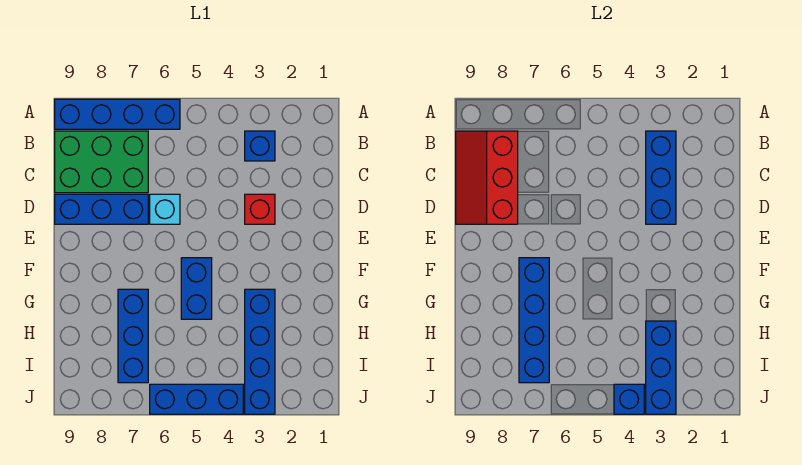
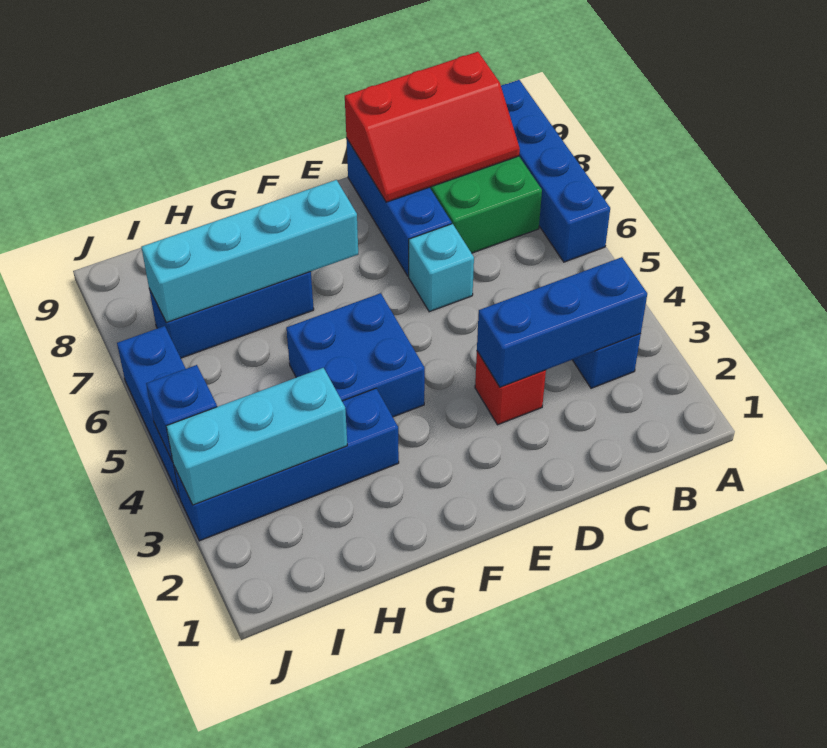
red slope B8:D9 level 2 top 8 -> red slope B8:D9 level 2 top 9
blue brick F5:G5 level 1 -> blue brick F4:G5 level 1
blue brick F7:I7 level 2 -> cyan brick F7:I7 level 2
blue brick H3:J3 level 2 -> cyan brick H3:J3 level 2

